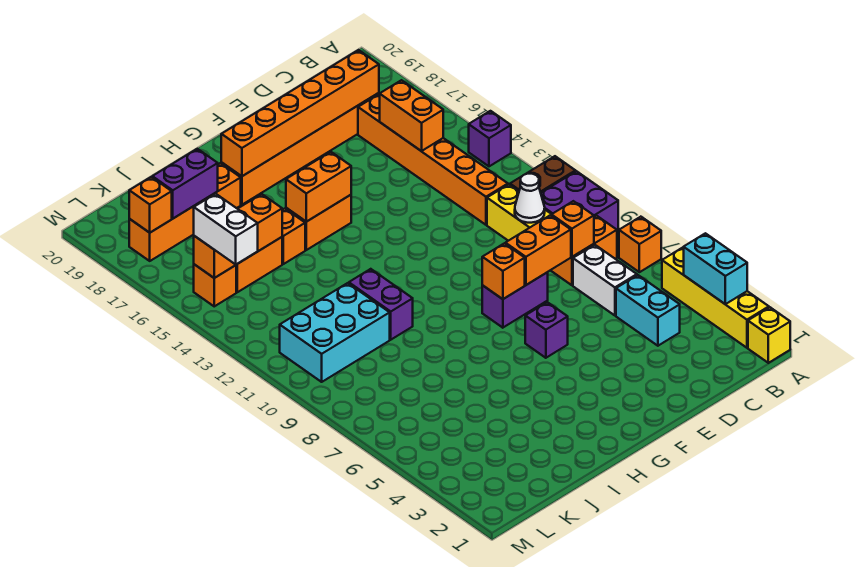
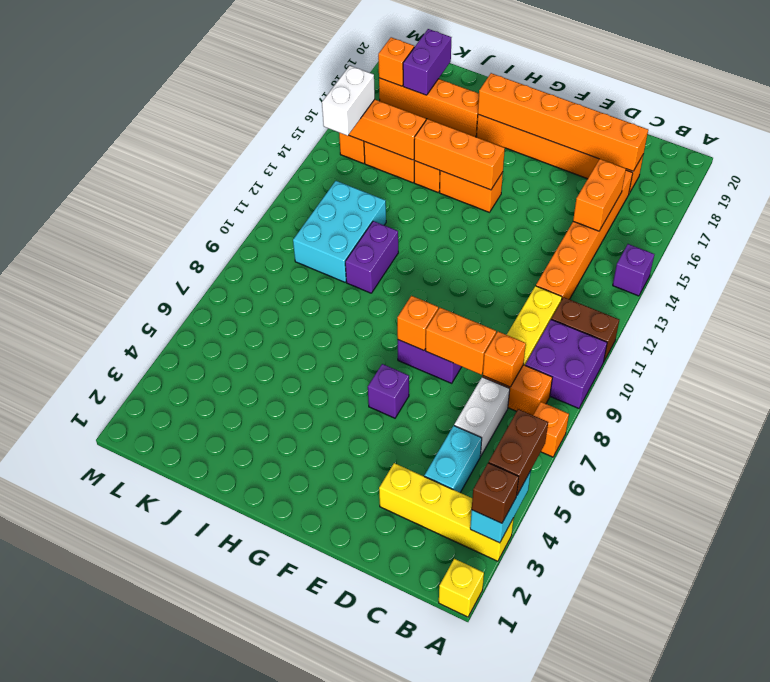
yellow brick A2:A5 level 1 -> yellow brick A3:D3 level 1
none -> brown brick A3 level 3
none -> brown brick A4:A5 level 3
white cone C10 level 2 -> none
orange brick G15:H15 level 2 -> orange brick G15:I15 level 2
cyan brick J10:L11 level 1 -> cyan brick J10:K12 level 1
purple brick J18:K18 level 2 -> purple brick K18:K19 level 2

